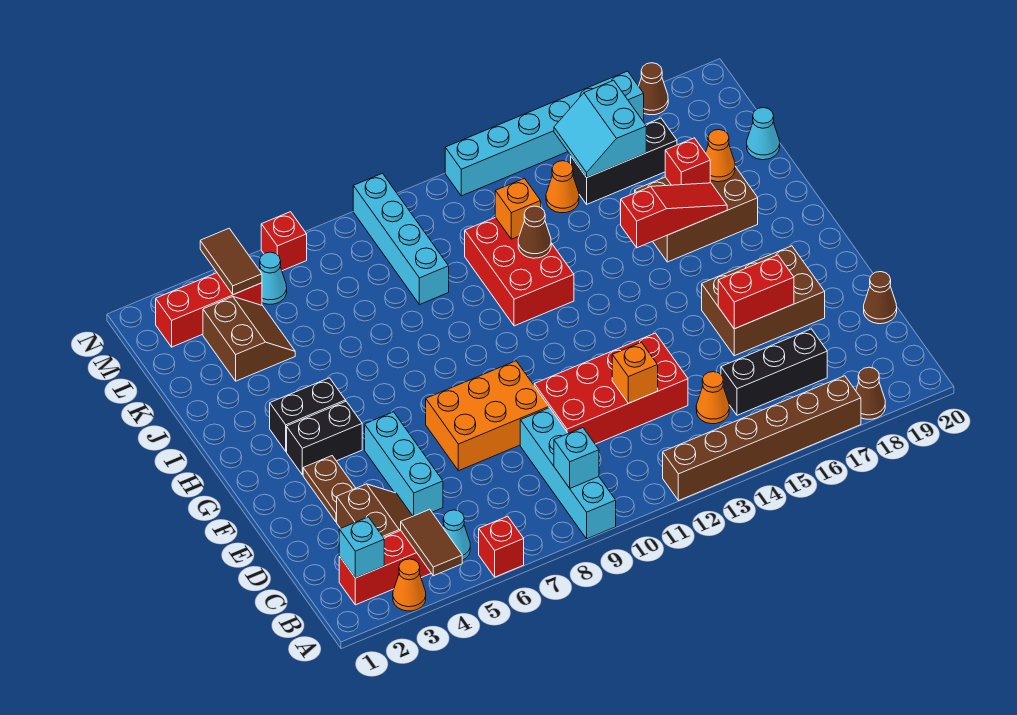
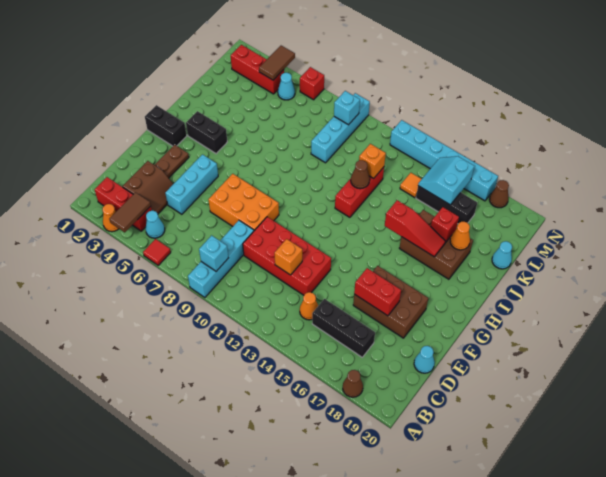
red brick A6 level 1 -> red tile A6 level 1
brown brick A12:A17 level 1 -> none
cyan brick B2 level 2 -> cyan brick M9 level 2
brown cone D20 level 1 -> cyan cone D20 level 1
black brick G3:G4 level 1 -> black brick G1:G2 level 1
red brick I11:K12 level 1 -> red brick I12:K12 level 1
brown slope K3:L4 level 1 top 3 -> none
orange cone L14 level 1 -> orange tile L14 level 1

